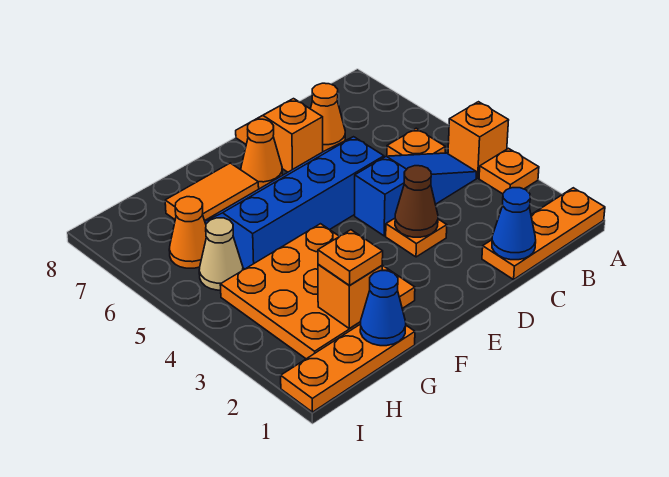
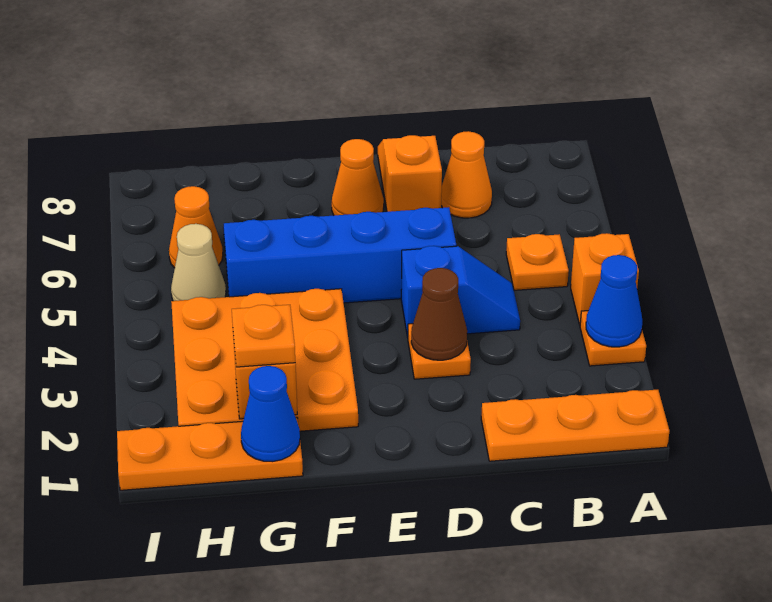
blue slope B4:D4 level 1 top D -> blue slope C4:D4 level 1 top D
blue cone C1 level 2 -> blue cone A3 level 2
orange tile F7:G7 level 1 -> none

